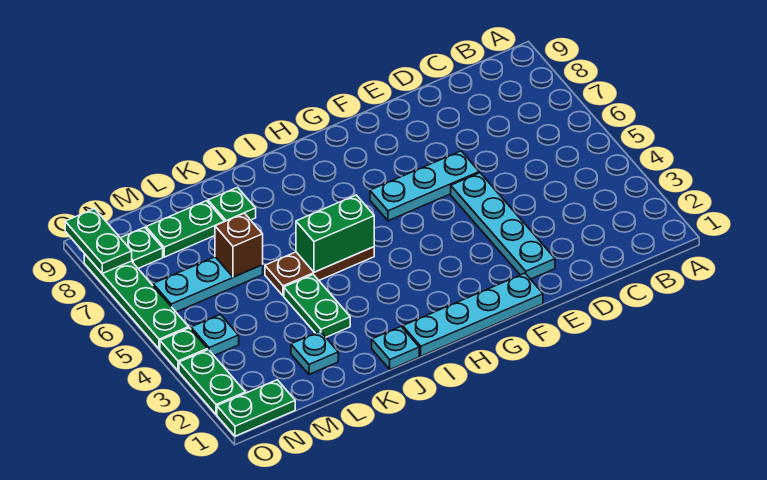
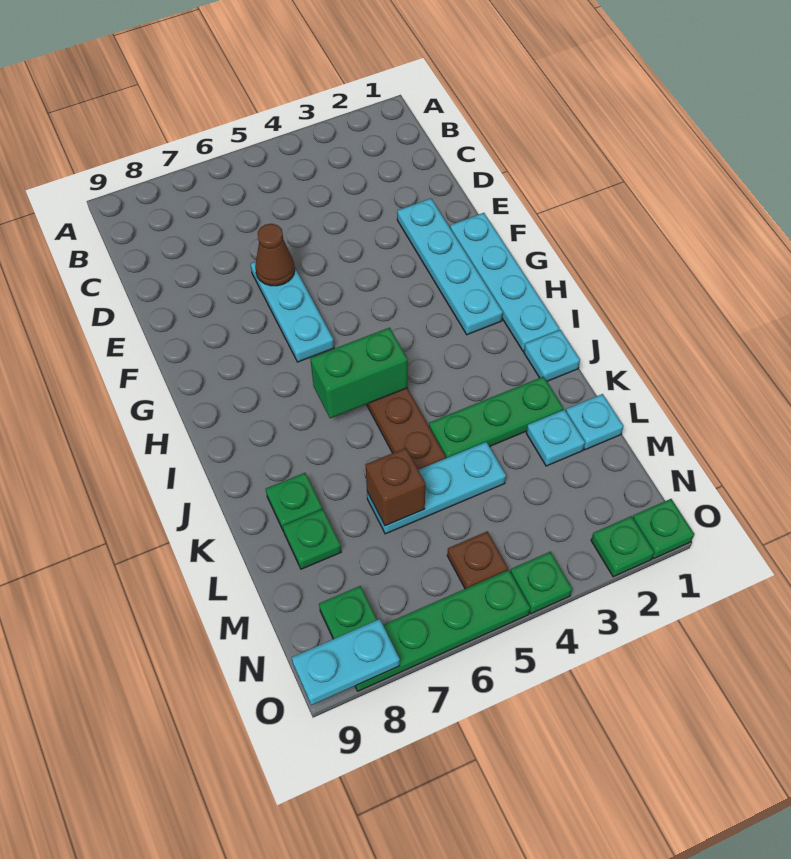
cyan plate E2:E5 level 1 -> cyan plate E2:H2 level 1
none -> brown cone E6 level 2
green brick I5:J5 level 2 -> green brick I5:I6 level 2
green plate K3:K4 level 1 -> green plate K2:K4 level 1
cyan plate L6:N6 level 1 -> cyan plate L4:L6 level 1
green plate L8:M8 level 1 -> green plate L8 level 1
green plate N1:O1 level 1 -> green plate O1 level 1
cyan plate N4 level 1 -> cyan plate L1 level 1
none -> brown plate N5 level 1
green plate O2:O3 level 1 -> green plate O2 level 1
green plate O8:O9 level 2 -> cyan plate O8:O9 level 2

